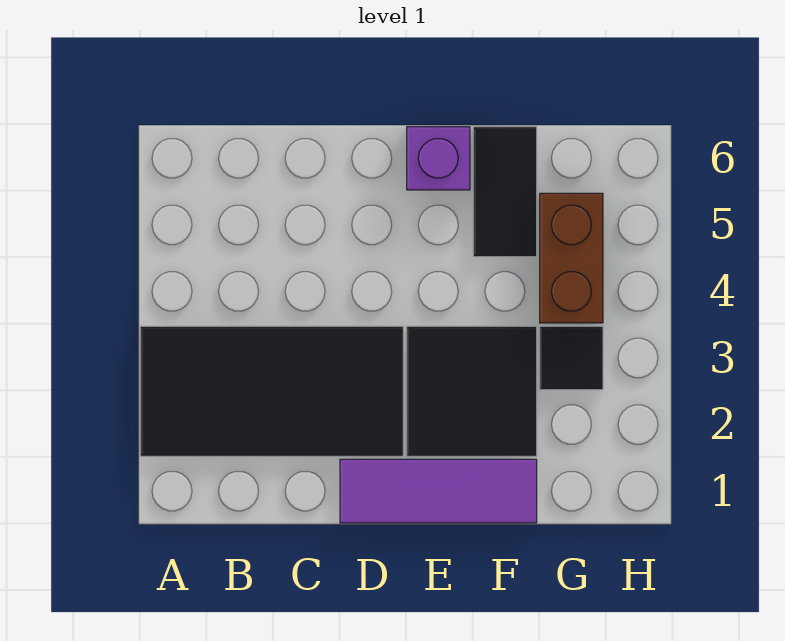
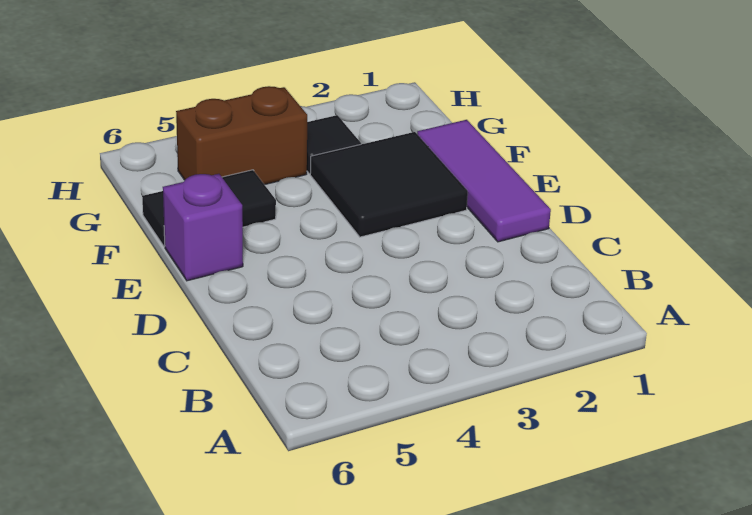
black tile A2:D3 level 1 -> none

